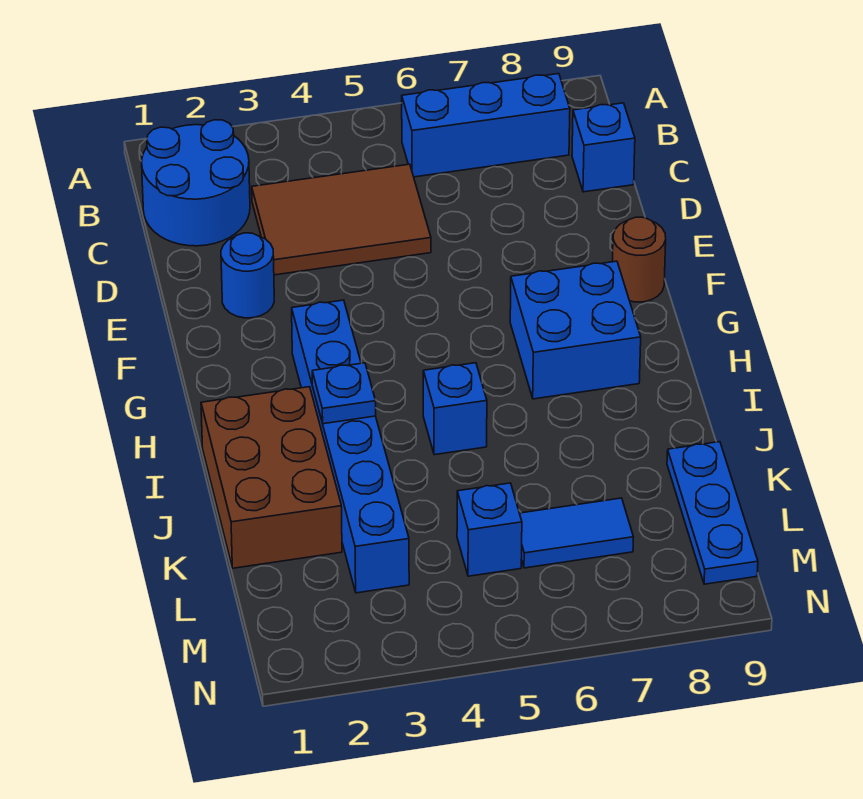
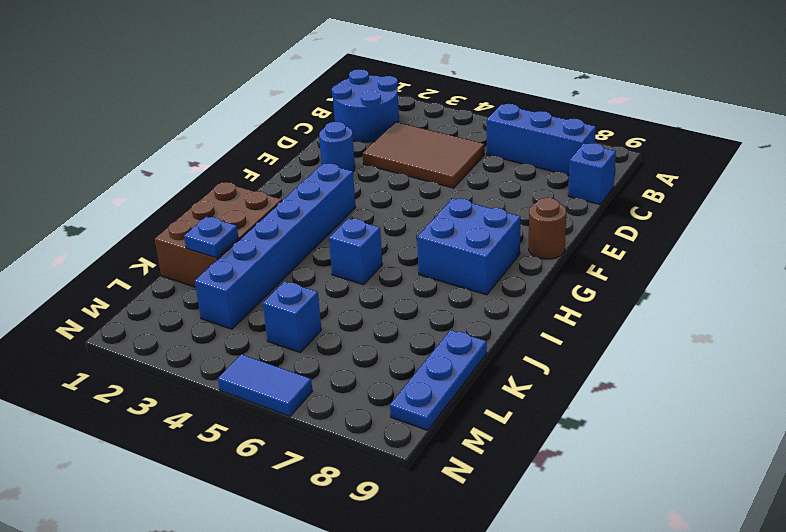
blue plate I3 level 2 -> blue plate K2 level 2
blue tile L6:L7 level 1 -> blue tile N5:N6 level 1

